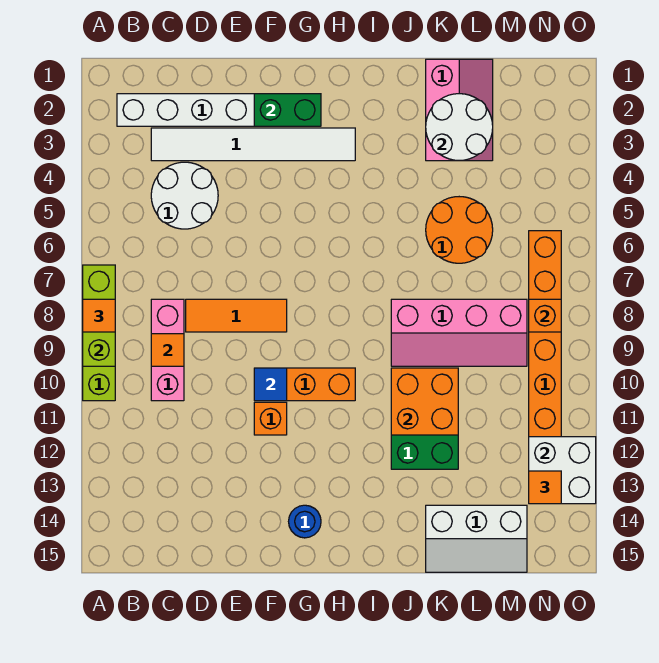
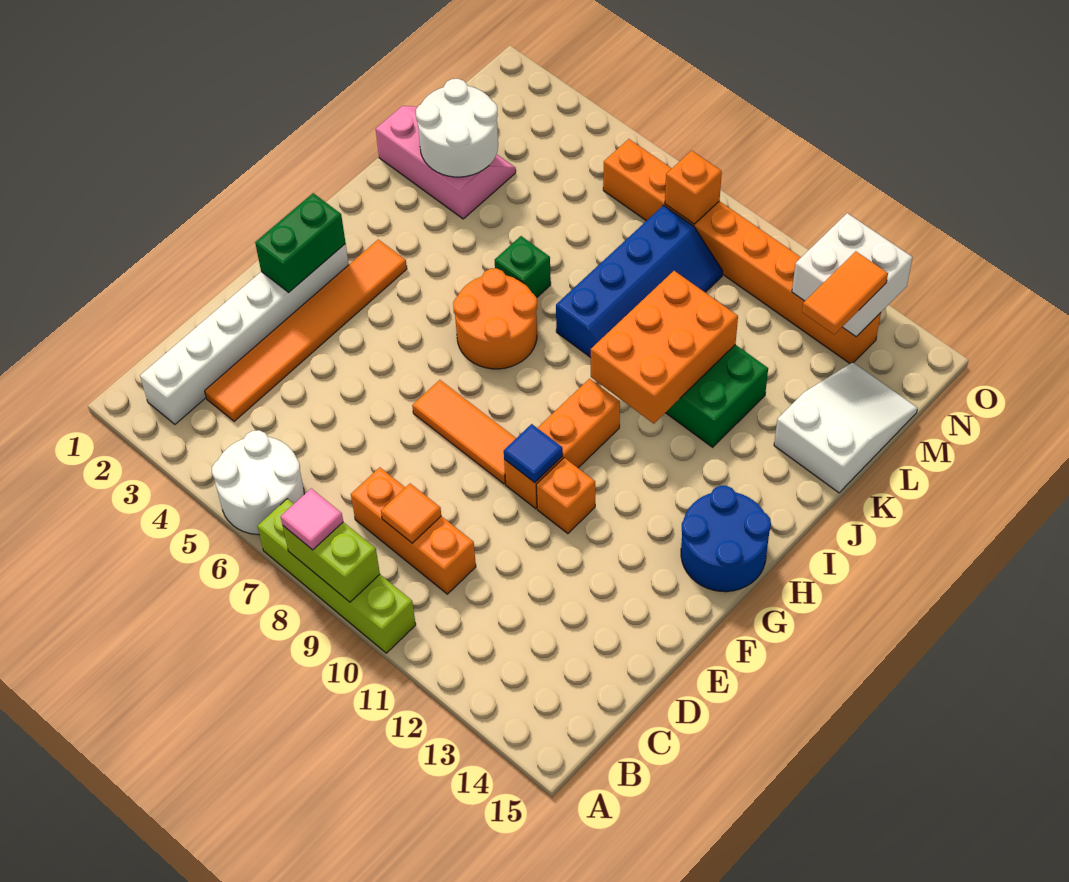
orange tile A8 level 3 -> pink tile A8 level 3
white tile C3:H3 level 1 -> orange tile C3:H3 level 1
white round brick C4:D5 level 1 -> white round brick A5:B6 level 1
pink brick C8:C10 level 1 -> orange brick C8:C10 level 1
orange tile D8:F8 level 1 -> orange tile F7:F9 level 1
blue round brick G14 level 1 -> blue round brick G14:H15 level 1
none -> green brick J6 level 1
pink slope J8:M9 level 1 top 8 -> blue slope J8:M9 level 1 top 8
orange brick J10:K11 level 2 -> orange brick I10:K11 level 2
orange round brick K5:L6 level 1 -> orange round brick H6:I7 level 1
white slope K14:M15 level 1 top 14 -> white slope K14:M15 level 1 top K
orange tile N13 level 3 -> orange tile M13:N13 level 3

